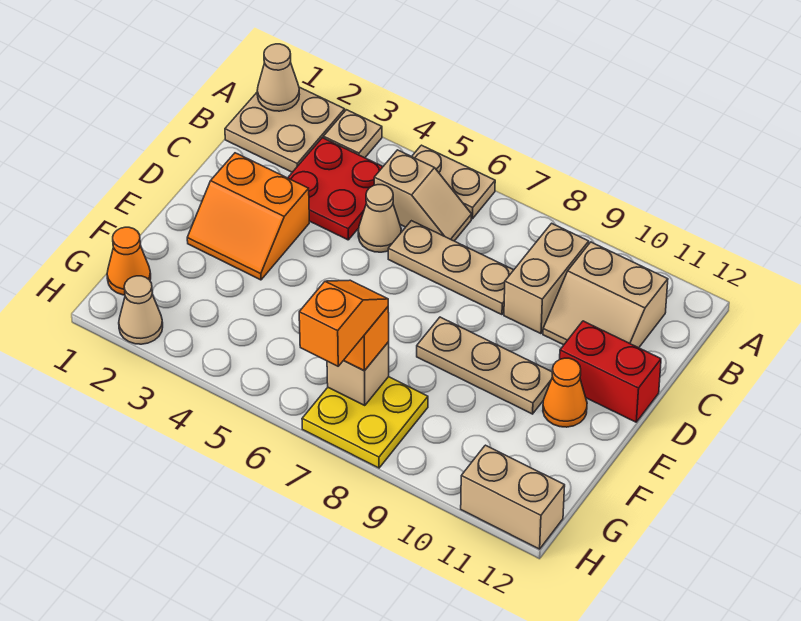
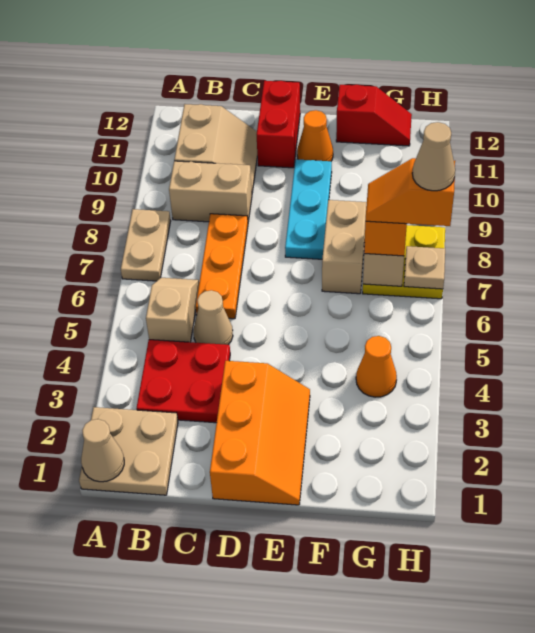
tan plate A3 level 1 -> tan plate H7 level 2
tan plate A5:A6 level 1 -> tan plate A7:A8 level 1
tan plate C6:C8 level 1 -> orange plate C6:C8 level 1
orange slope D2:E3 level 1 top D -> orange slope D1:E3 level 1 top D
tan plate E8:E10 level 1 -> cyan plate E8:E10 level 1
none -> red slope F12:G12 level 1 top F
orange cone G1 level 1 -> orange cone G4 level 1
tan cone H2 level 1 -> tan cone H7 level 5
tan brick H11:H12 level 1 -> tan brick F7:F8 level 1

